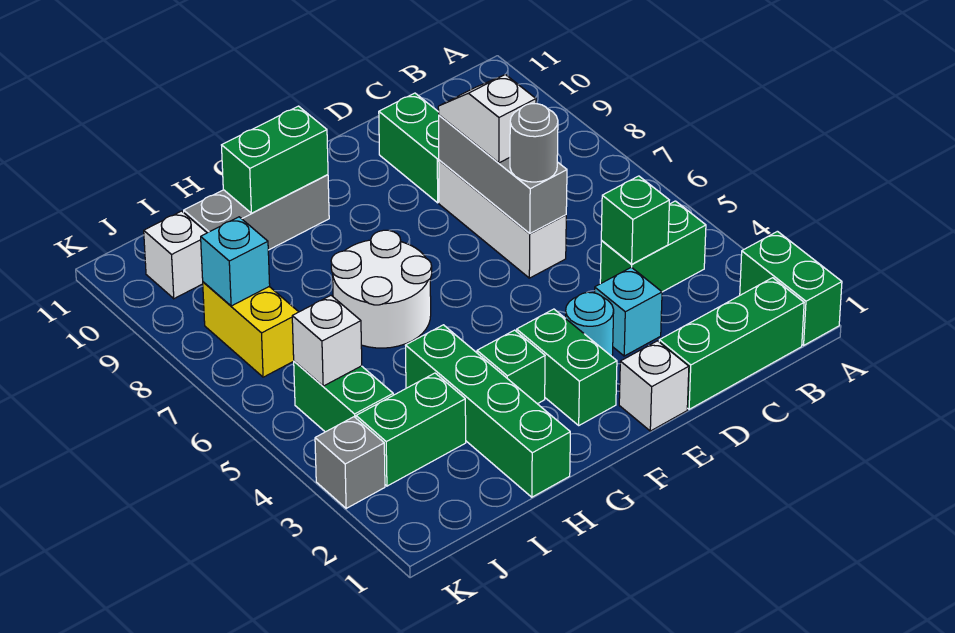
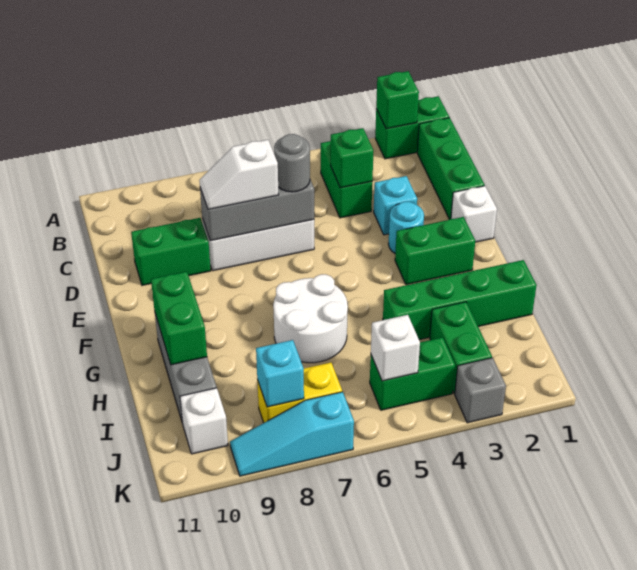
green brick G3 level 1 -> green brick A2 level 2
none -> cyan slope K7:K9 level 1 top 7

